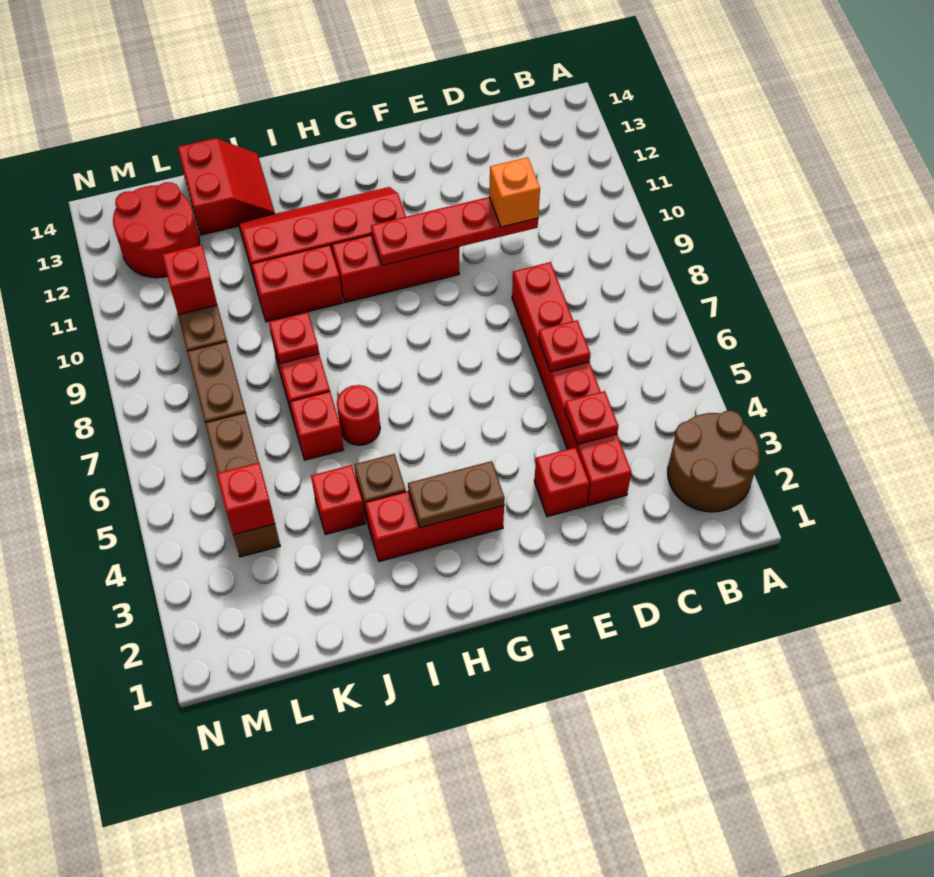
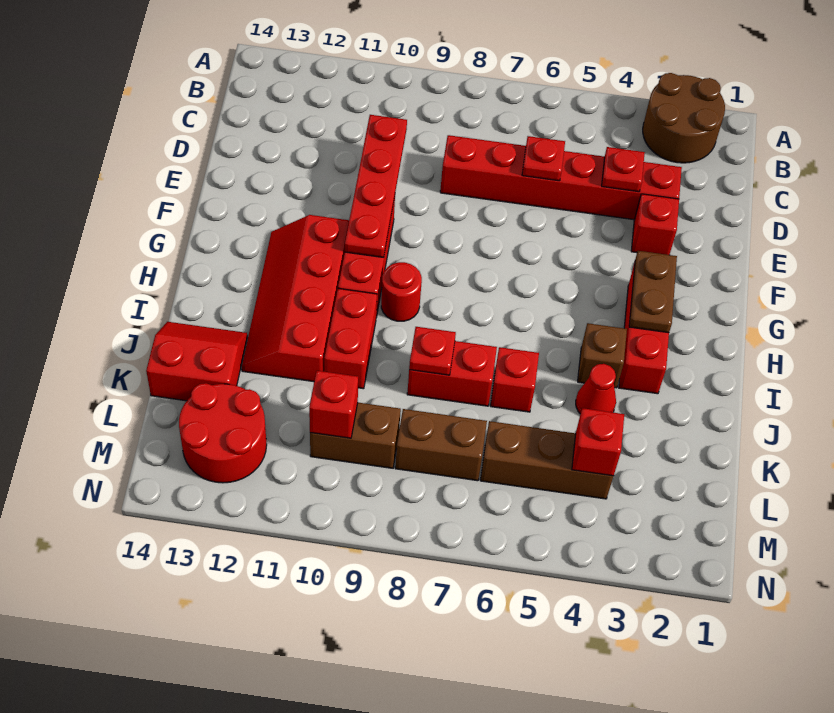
orange brick D10 level 3 -> none
red round brick I6 level 1 -> red round brick H9 level 1
red brick J4 level 1 -> red cone J4 level 1

